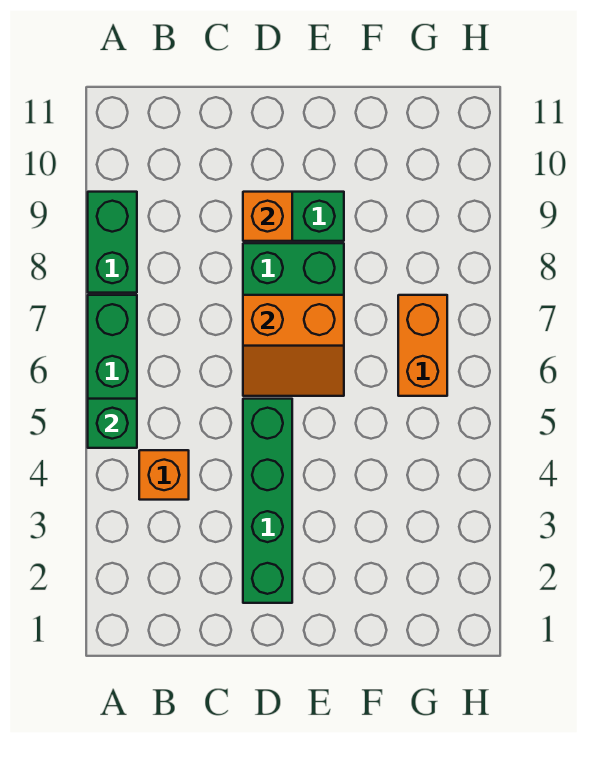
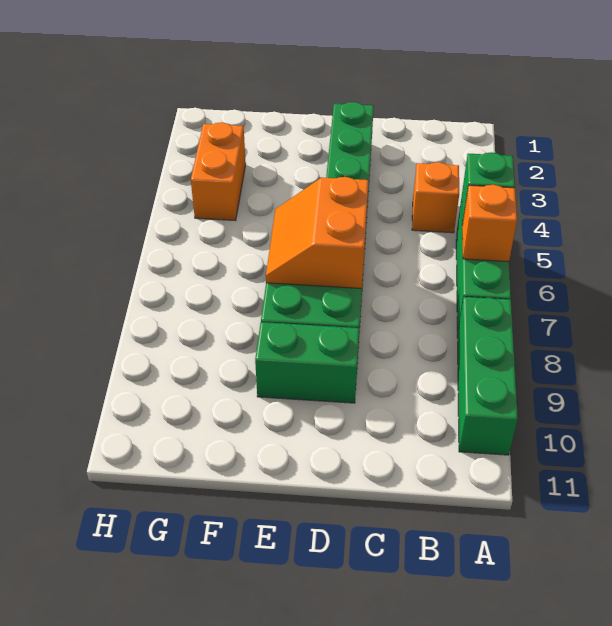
green brick A8:A9 level 1 -> green brick A8:A10 level 1
orange slope D6:E7 level 2 top 7 -> orange slope D6:E7 level 2 top D
orange brick D9 level 2 -> orange brick A6 level 2
orange brick G6:G7 level 1 -> orange brick G3:G4 level 1

